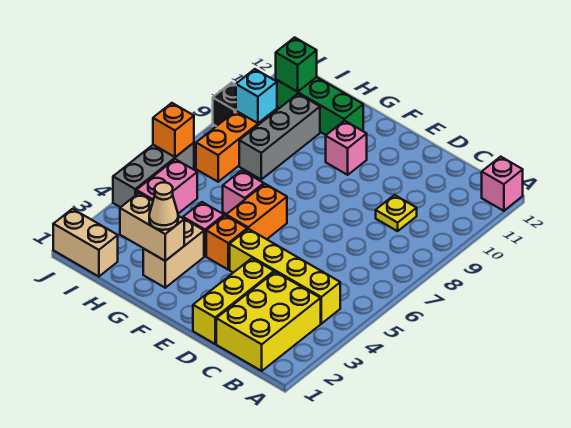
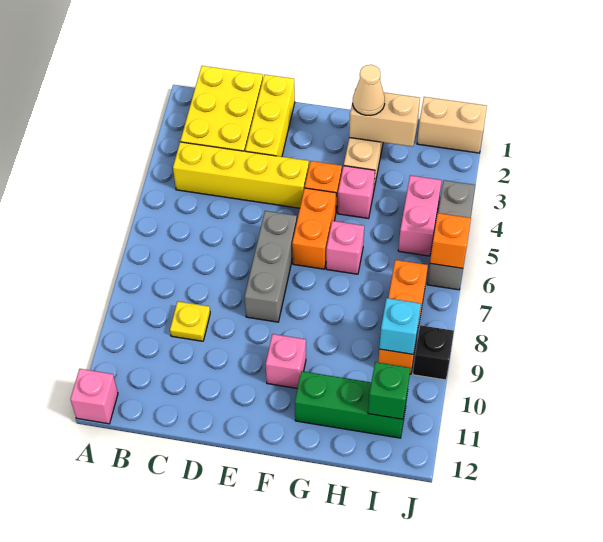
grey brick H8:H10 level 1 -> grey brick E6:E8 level 1

